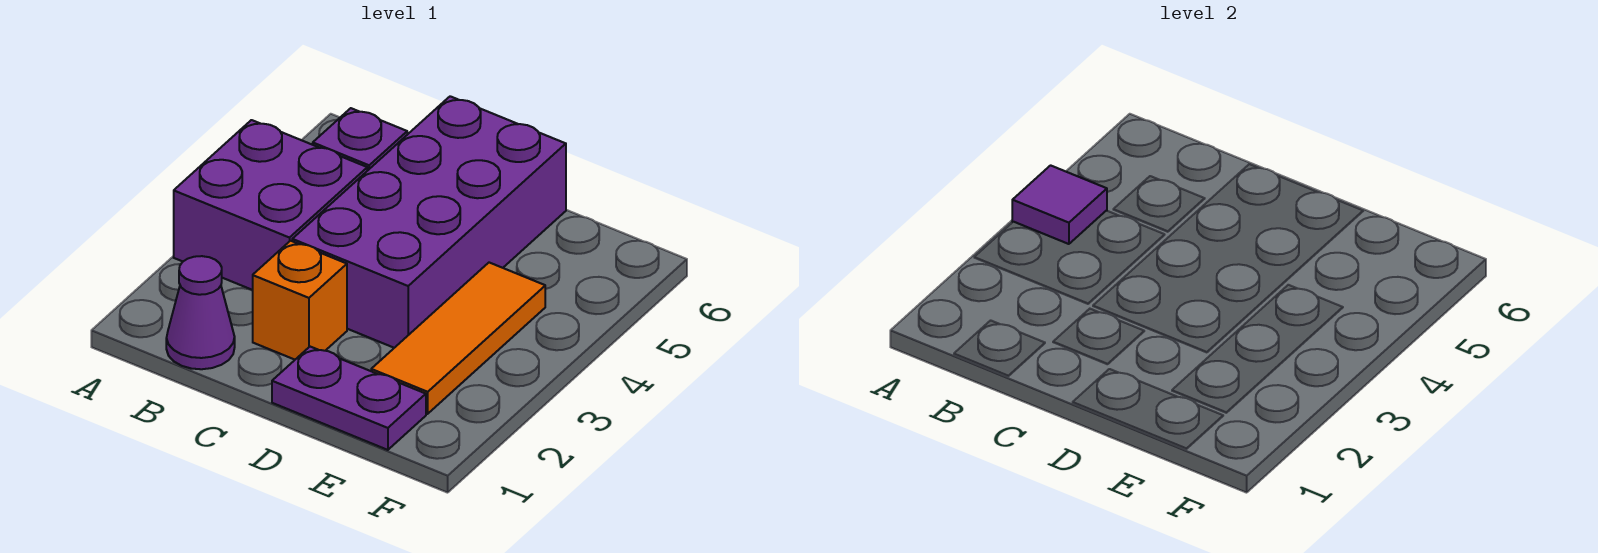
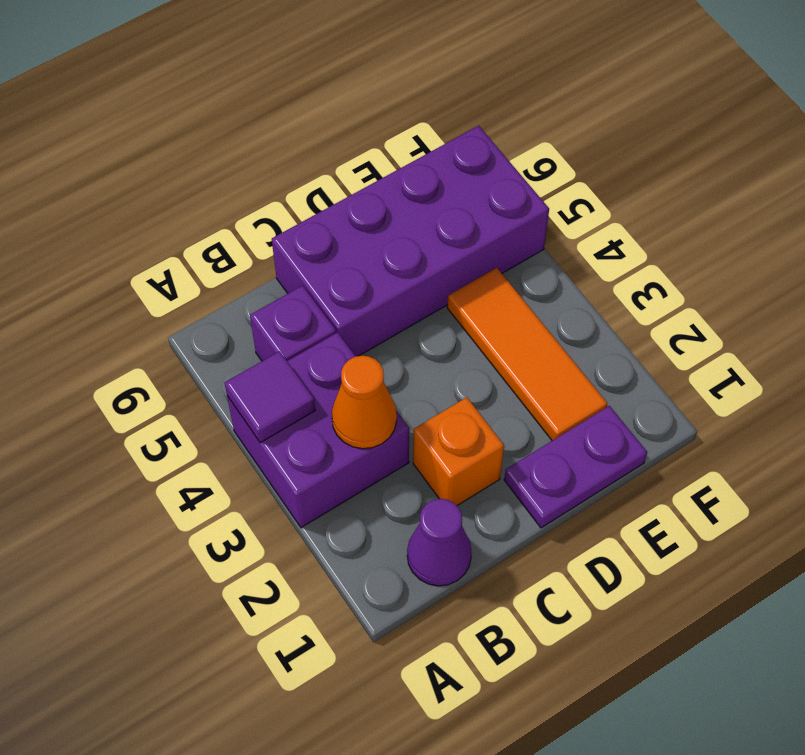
none -> orange cone B3 level 2
purple brick C3:D6 level 1 -> purple brick C5:F6 level 1

